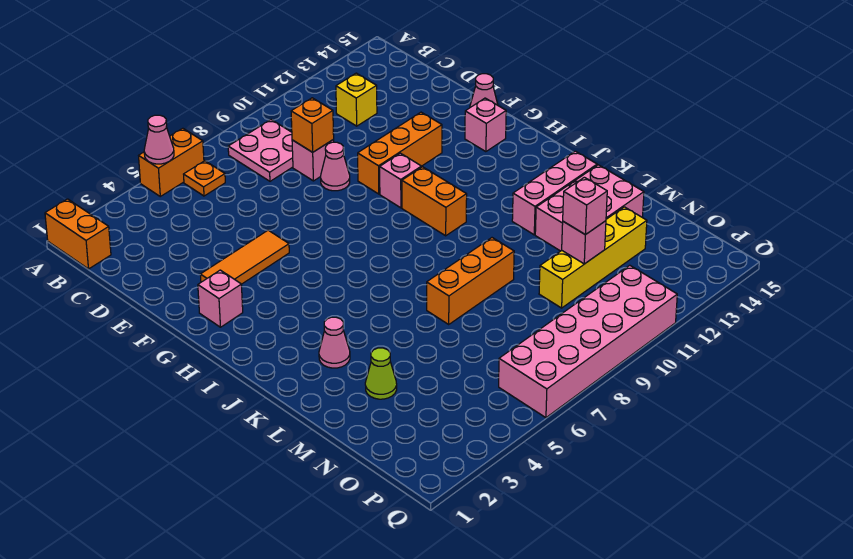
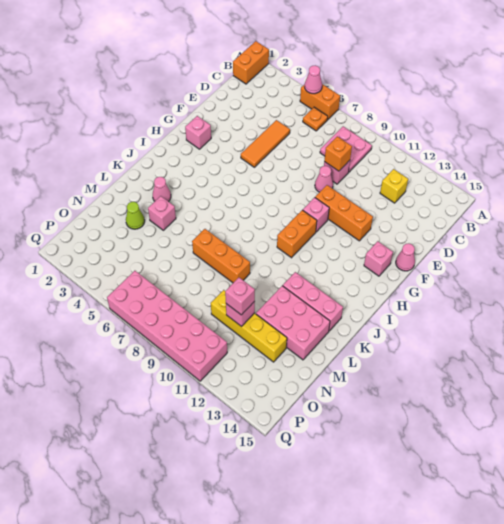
orange tile F3:F5 level 1 -> orange tile D5:F5 level 1
none -> pink brick L4 level 1

